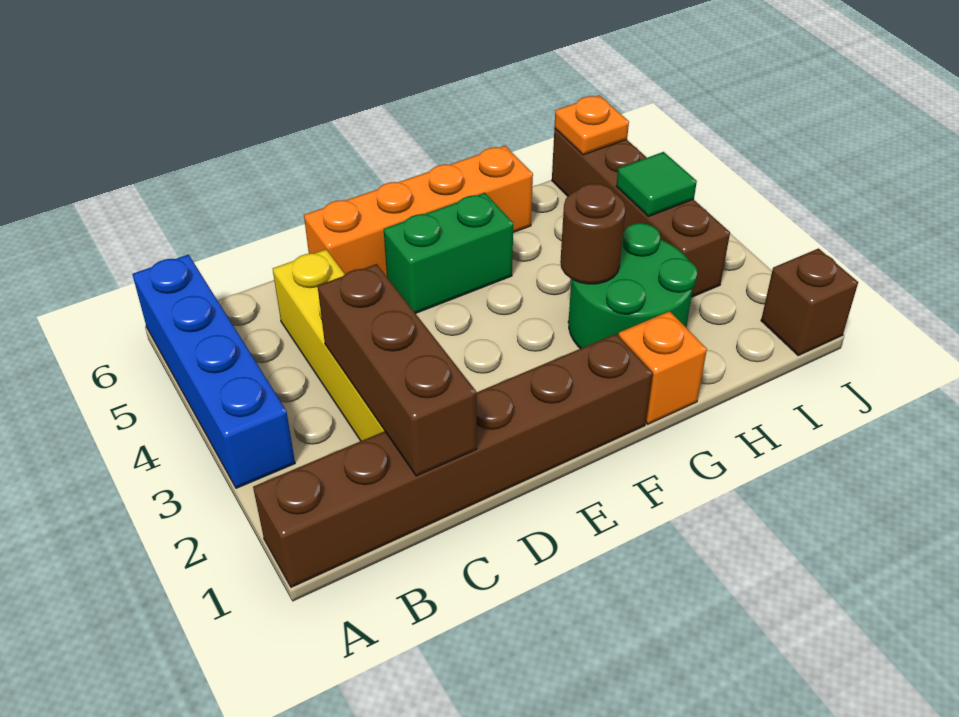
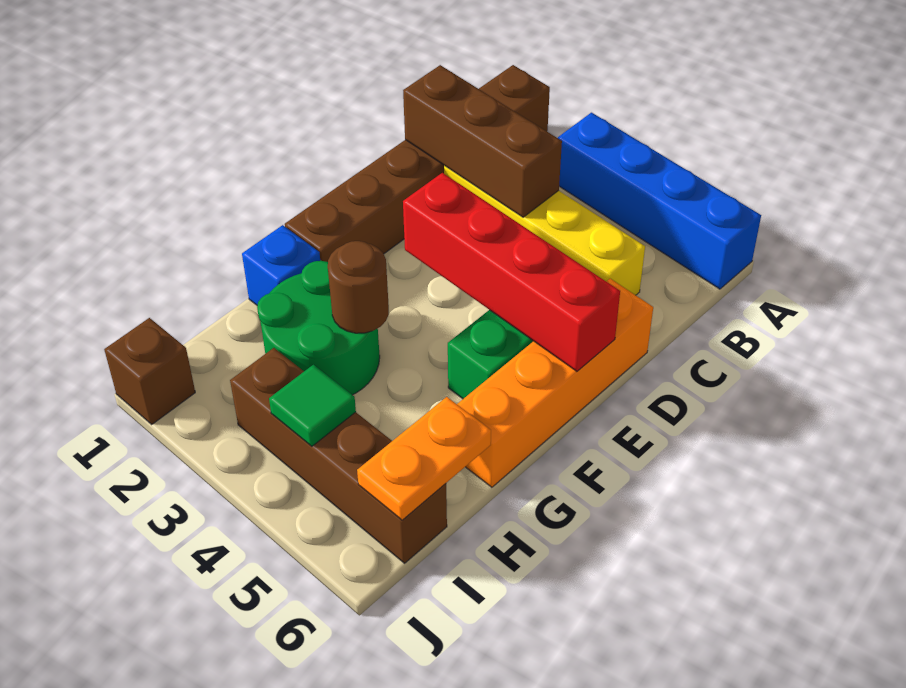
none -> red brick E3:E6 level 2
orange brick G1 level 1 -> blue brick G1 level 1
orange plate I6 level 2 -> orange plate H6:I6 level 2

